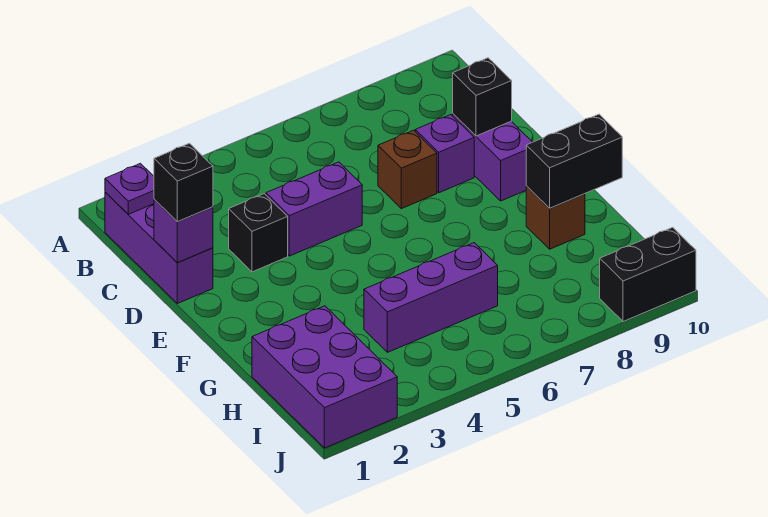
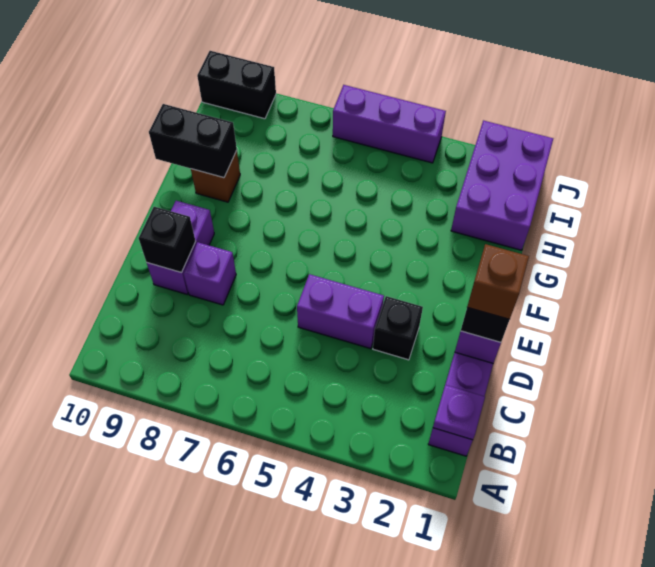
brown brick D7 level 1 -> brown brick D1 level 4
purple brick H4:H6 level 1 -> purple brick J4:J6 level 1

